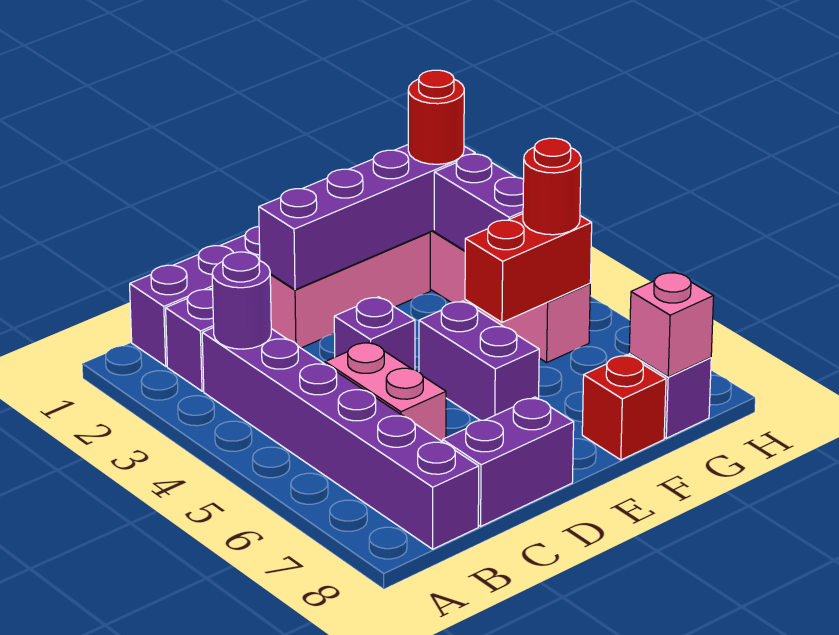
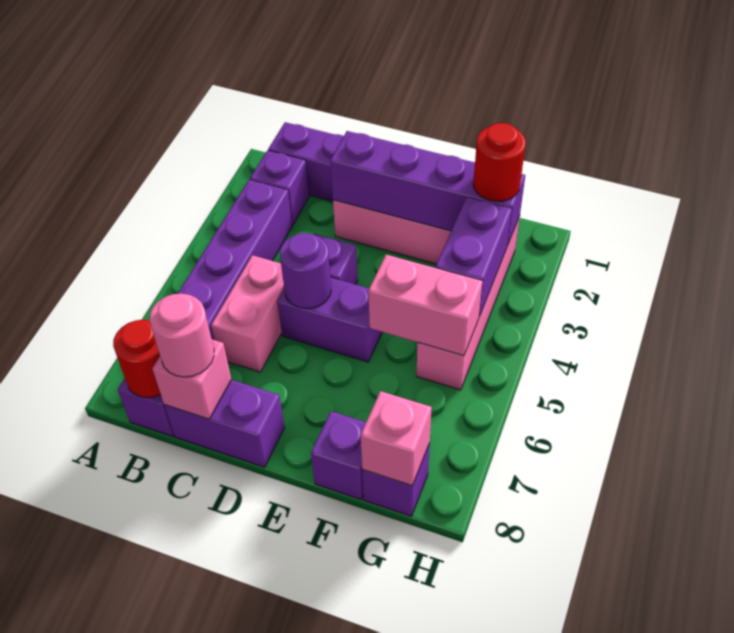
purple round brick B3 level 2 -> purple round brick D5 level 2
none -> pink brick C8 level 2
none -> pink round brick C8 level 3
purple brick E5:E6 level 1 -> purple brick D5:E5 level 1
red brick F5:G5 level 2 -> pink brick F5:G5 level 2
red brick F8 level 1 -> purple brick F8 level 1
red round brick G5 level 3 -> red round brick B8 level 2

